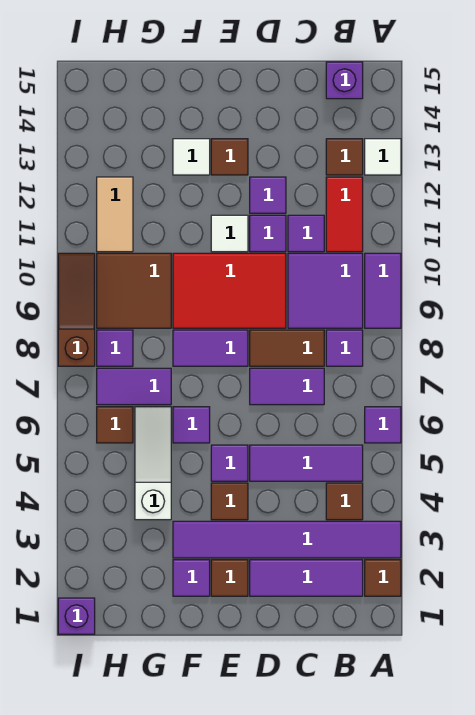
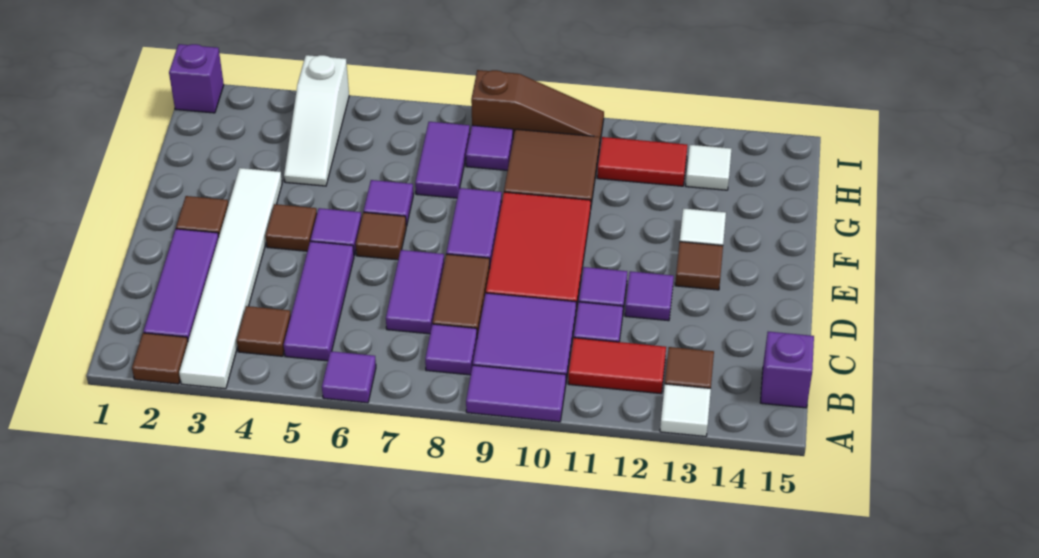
purple tile A3:F3 level 1 -> white tile A3:F3 level 1
white tile E11 level 1 -> white tile H13 level 1
purple tile F2 level 1 -> none
white slope G4:G6 level 1 top 4 -> white slope G4:I4 level 1 top I
brown tile H6 level 1 -> brown tile E6 level 1
tan tile H11:H12 level 1 -> red tile H11:H12 level 1

